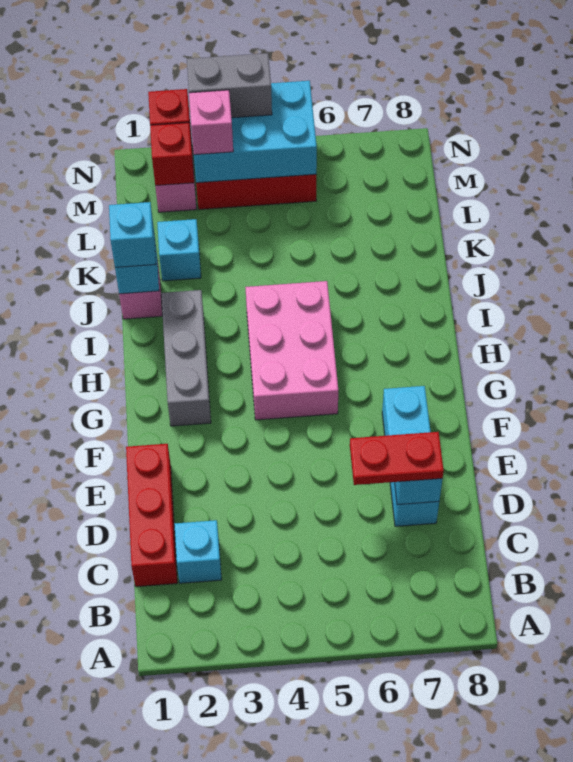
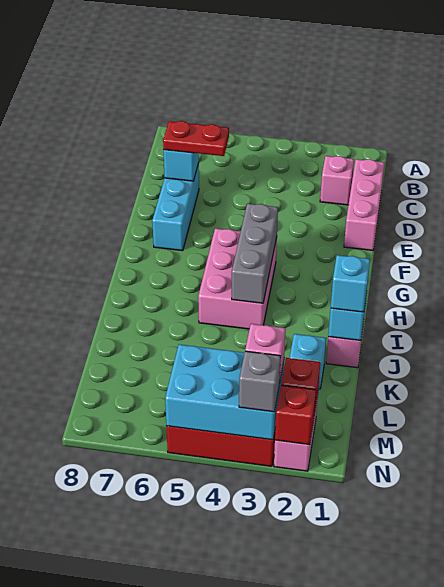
red brick C1:E1 level 1 -> pink brick C1:E1 level 1
cyan brick C2 level 1 -> pink brick C2 level 1
grey brick G2:I2 level 1 -> grey brick G4:I4 level 2
grey brick N3:N4 level 3 -> grey brick N3 level 3

